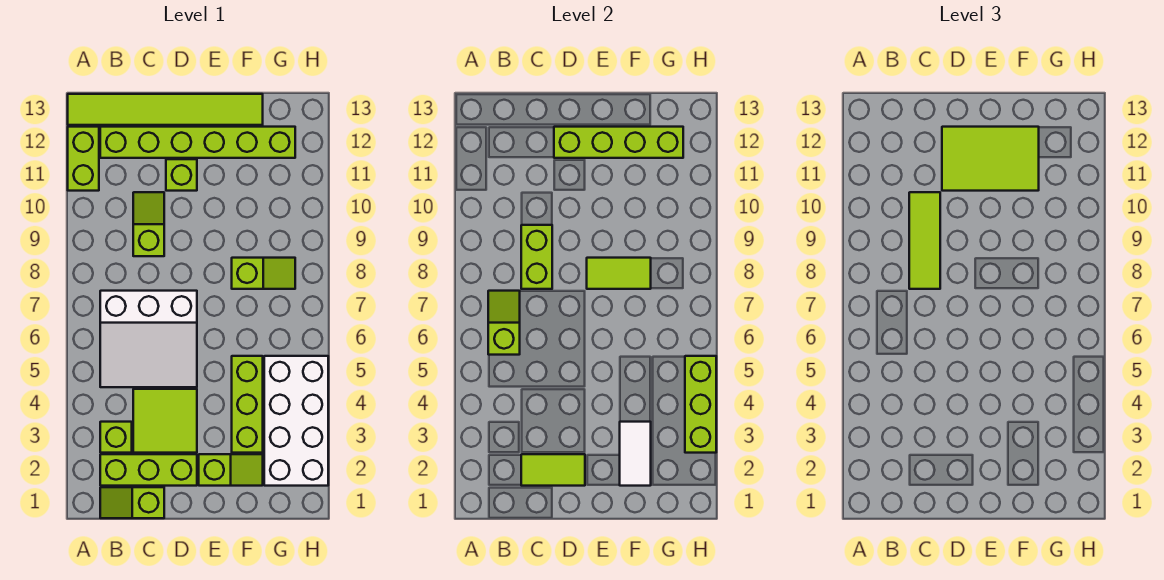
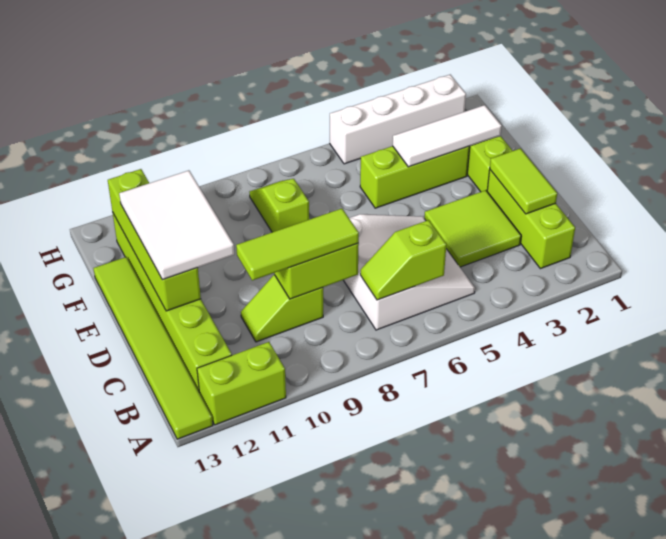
lime slope B1:C1 level 1 top C -> none
lime brick B3 level 1 -> none
lime brick D11 level 1 -> none
lime tile D11:F12 level 3 -> white tile D11:F12 level 3
lime tile E8:F8 level 2 -> none
white tile F2:F3 level 2 -> white tile F2:F4 level 2
white brick G2:H5 level 1 -> white brick H2:H5 level 1
lime brick H3:H5 level 2 -> none

